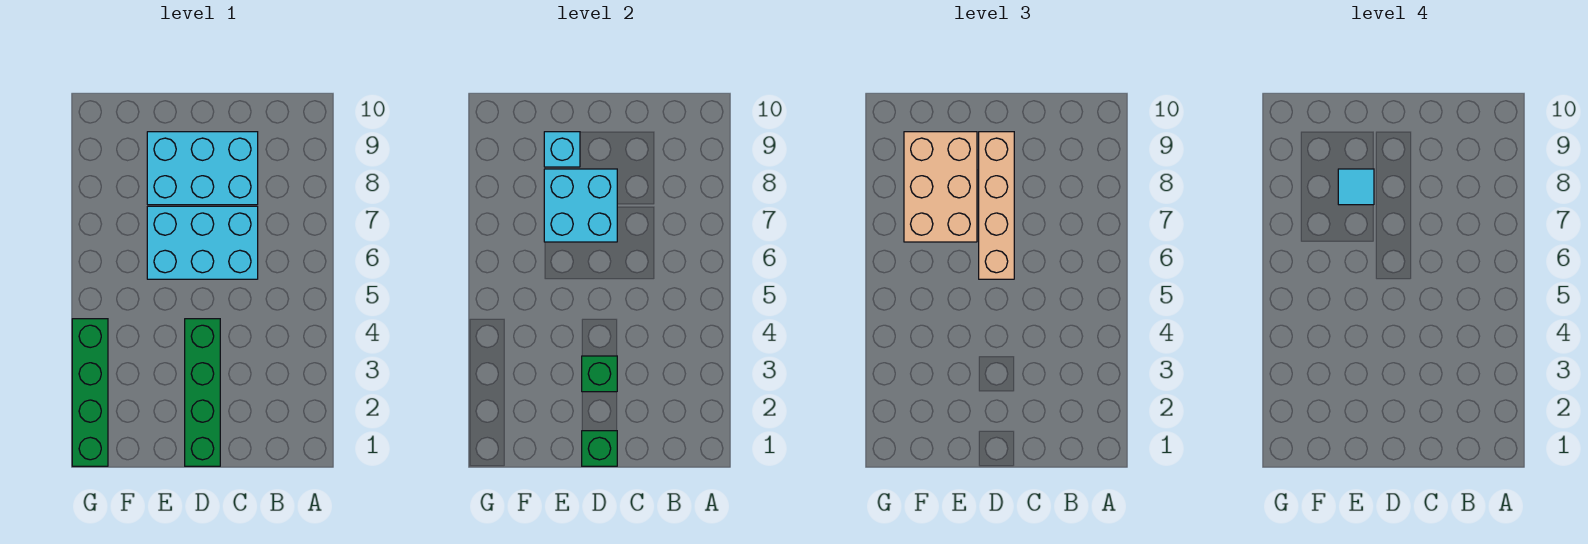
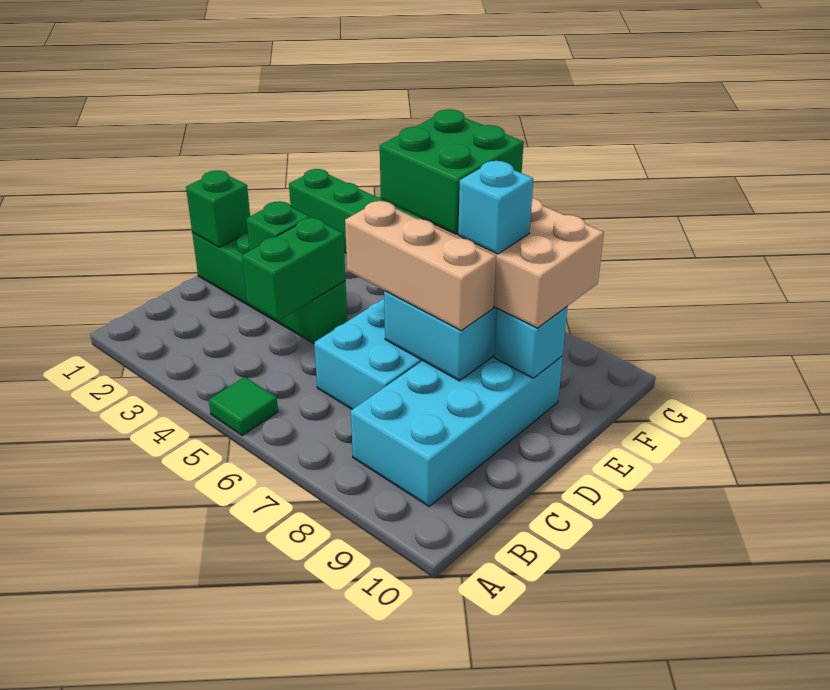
none -> green tile A5 level 1
none -> green brick C4:D4 level 2
cyan brick C8:E9 level 1 -> cyan brick B8:E9 level 1
tan brick D6:D9 level 3 -> tan brick D6:D8 level 3
none -> green brick E6:F7 level 4
cyan tile E8 level 4 -> cyan brick E8 level 4

